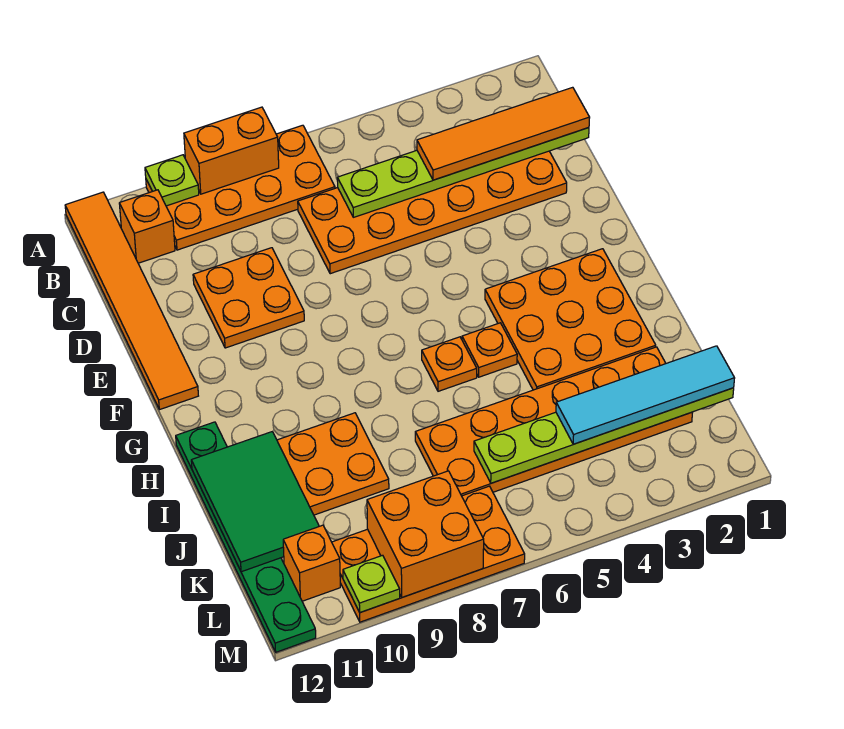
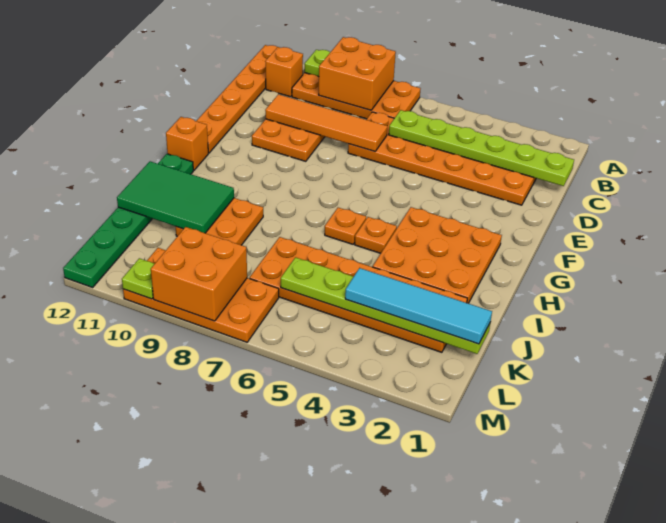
orange brick A8:A9 level 2 -> orange brick A8:B9 level 2
orange tile A12:F12 level 1 -> orange plate A12:F12 level 1
orange tile C1:C4 level 3 -> orange tile D7:D10 level 2
green tile I11:K12 level 2 -> green tile I10:J12 level 2
orange brick L11 level 1 -> orange brick G12 level 1

